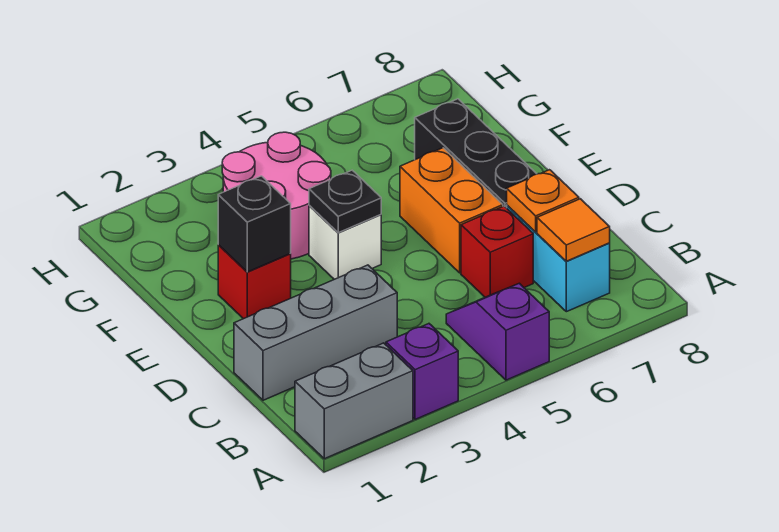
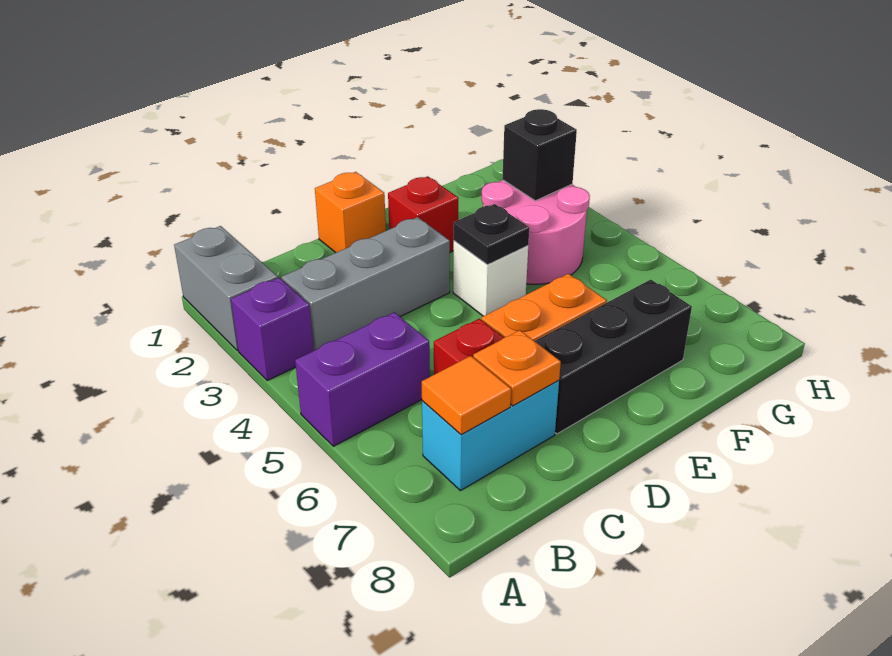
purple slope A5:B5 level 1 top A -> purple brick A5:B5 level 1
grey brick C1:C3 level 1 -> grey brick B3:D3 level 1
none -> orange brick D1 level 1
black brick E2 level 2 -> black brick G3 level 2

